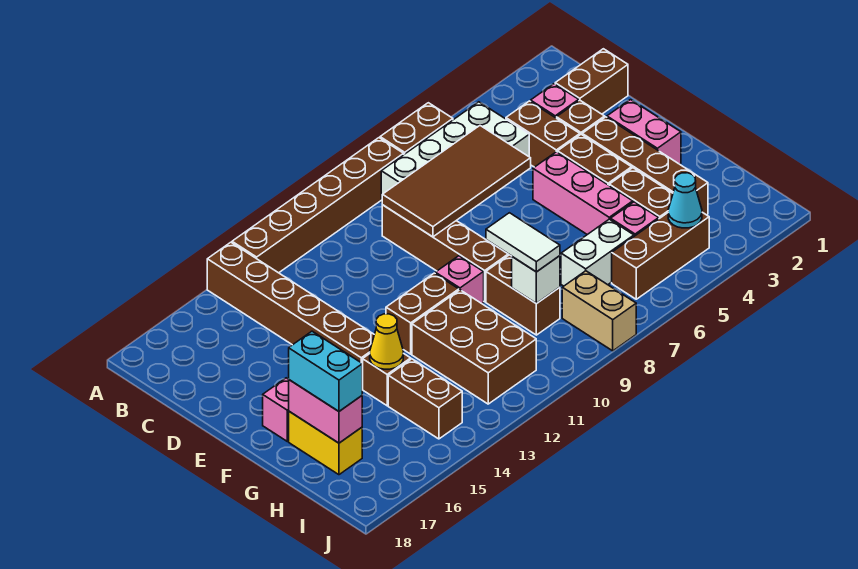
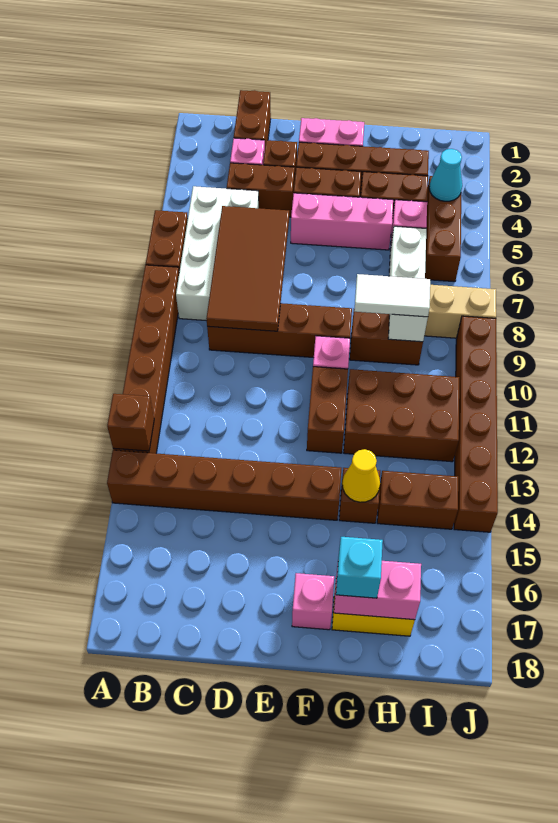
none -> brown brick A13 level 2
cyan brick G17:H17 level 3 -> cyan brick G17 level 3
none -> brown brick J9:J14 level 1

